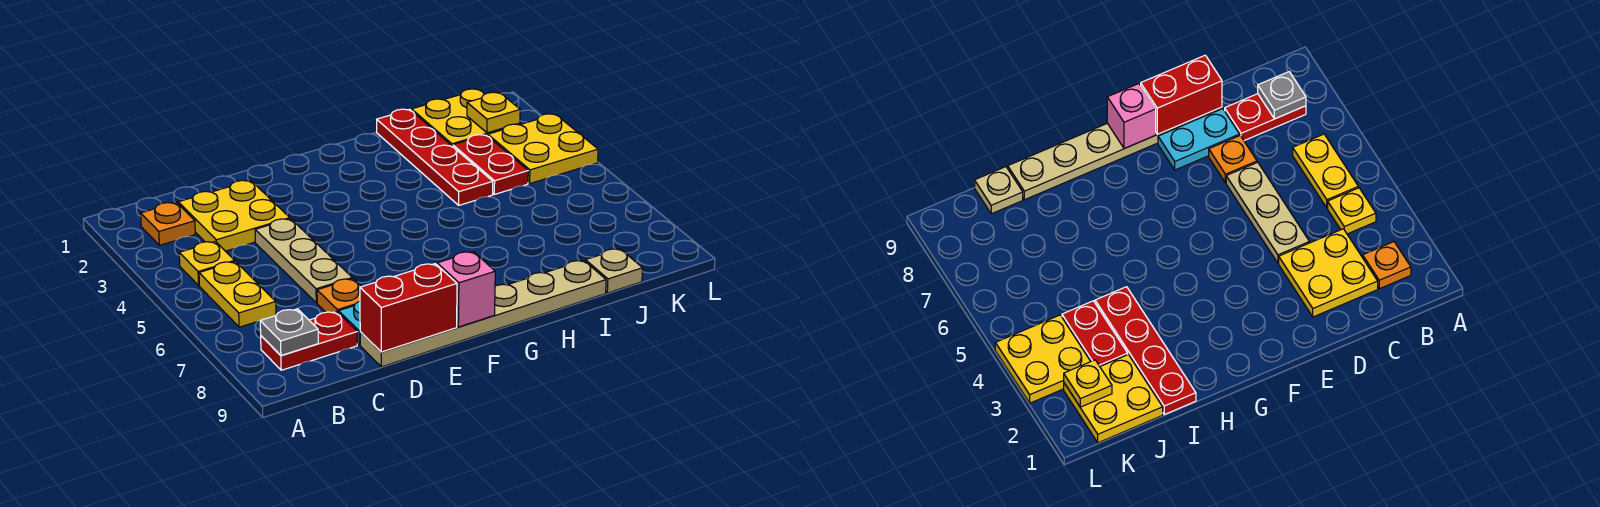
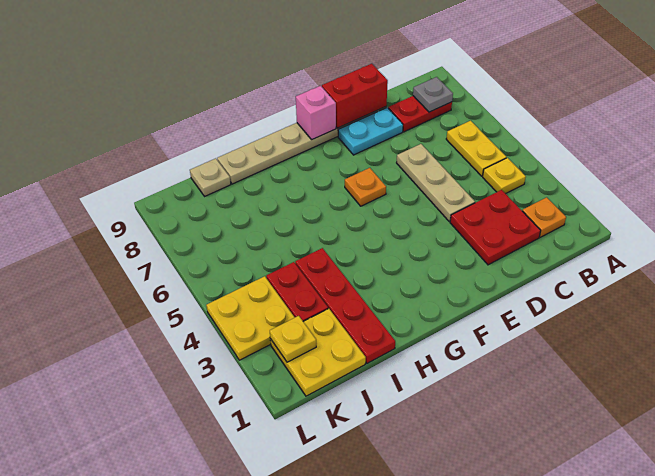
yellow plate C2:D3 level 1 -> red plate C2:D3 level 1
orange plate D7 level 1 -> orange plate F6 level 1

